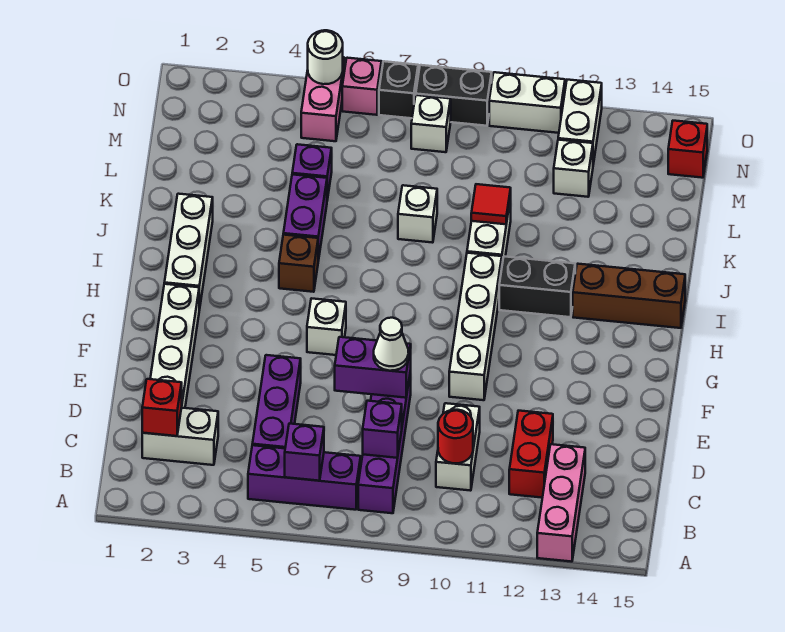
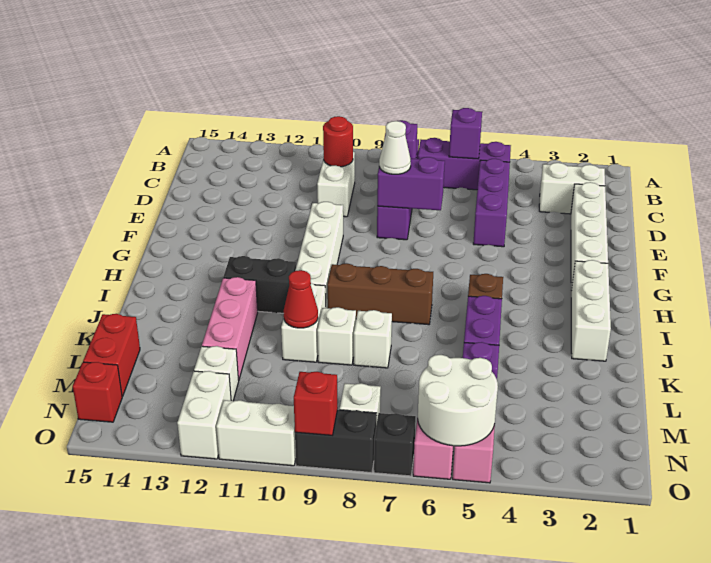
pink brick A13:C13 level 1 -> pink brick J12:L12 level 1
red brick C2 level 2 -> red brick O9 level 2
red brick C12:D12 level 1 -> red brick L15:M15 level 1
white brick G6 level 1 -> white brick K9 level 1
brown brick I13:I15 level 1 -> brown brick I7:I9 level 1
red tile K10 level 2 -> red cone K10 level 2
white round brick O5 level 2 -> white round brick N5:O6 level 2

